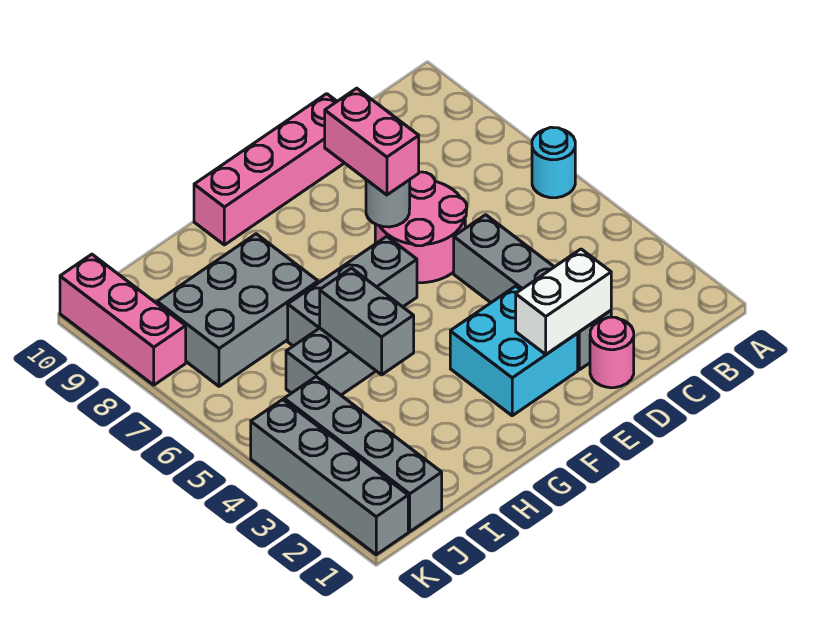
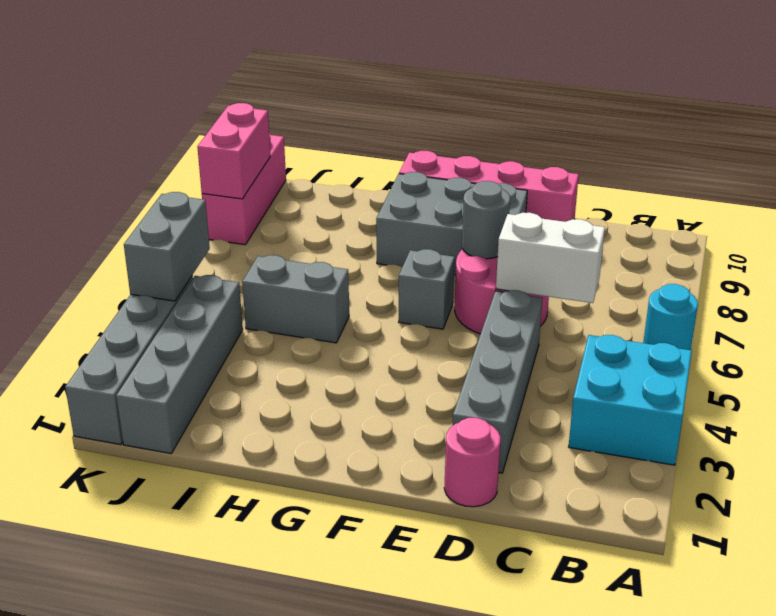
white brick D2:E2 level 2 -> white brick C6:D6 level 2
cyan brick E2:F3 level 1 -> cyan brick A3:B4 level 1
pink brick E7:E8 level 3 -> pink brick K8:K9 level 2
grey brick F6:H6 level 1 -> grey brick F6 level 1
grey brick H4:H5 level 2 -> grey brick K4:K5 level 2
grey brick H7:J8 level 1 -> grey brick E8:G9 level 1

